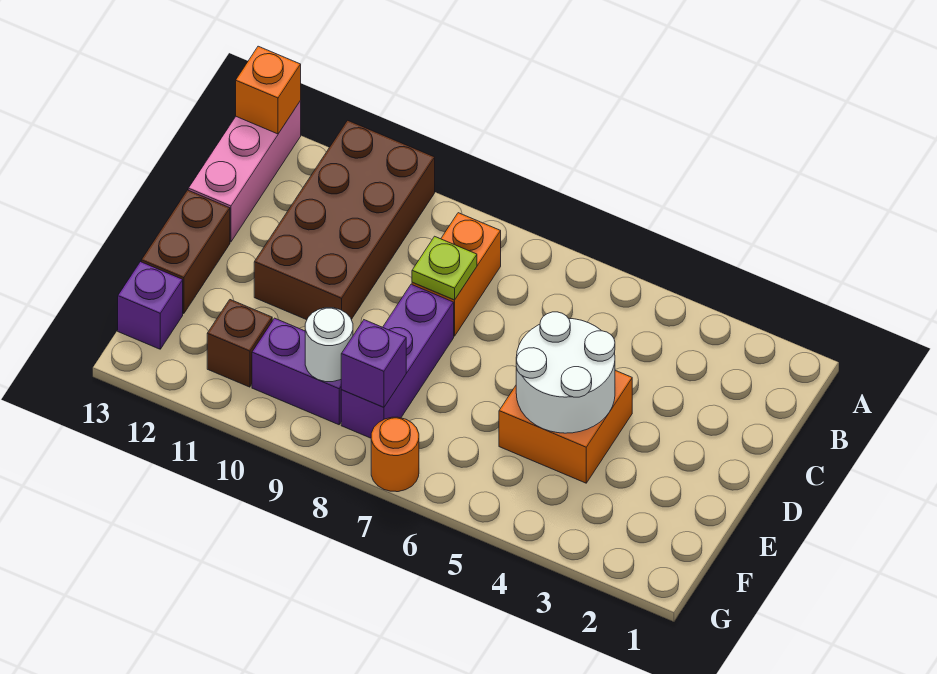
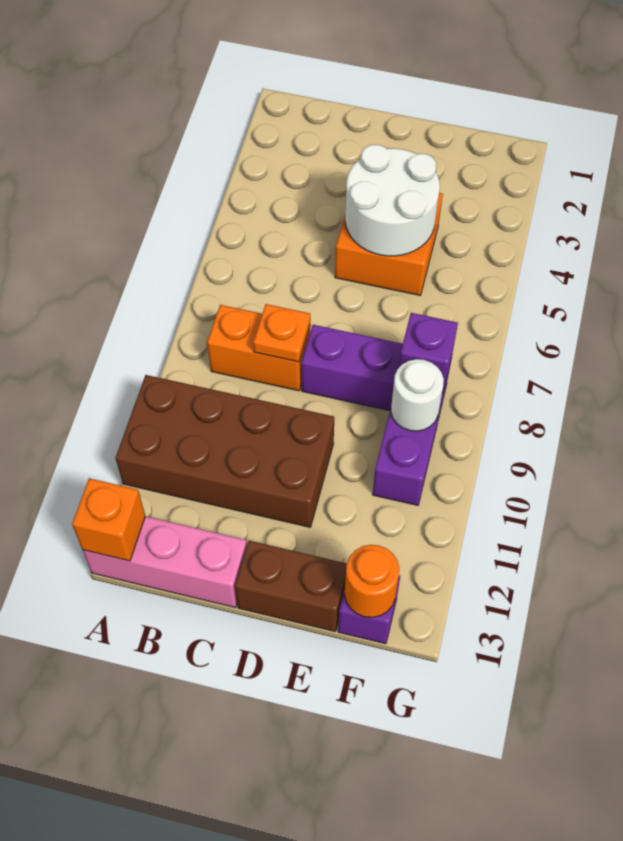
lime plate C8 level 2 -> orange plate C8 level 2
brown brick F11 level 1 -> none
orange round brick G7 level 1 -> orange round brick F13 level 2

